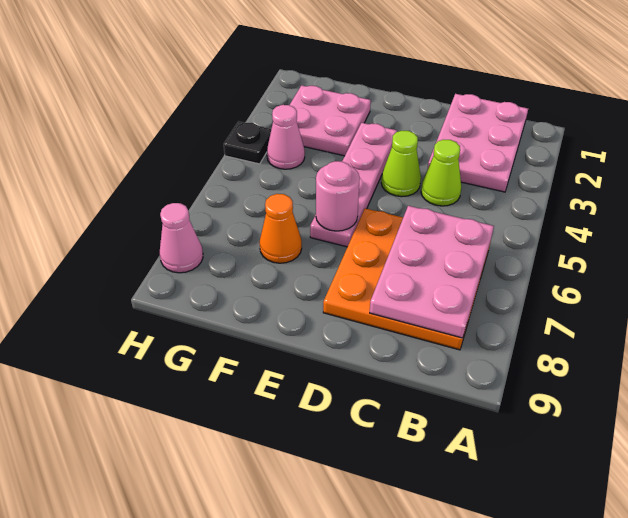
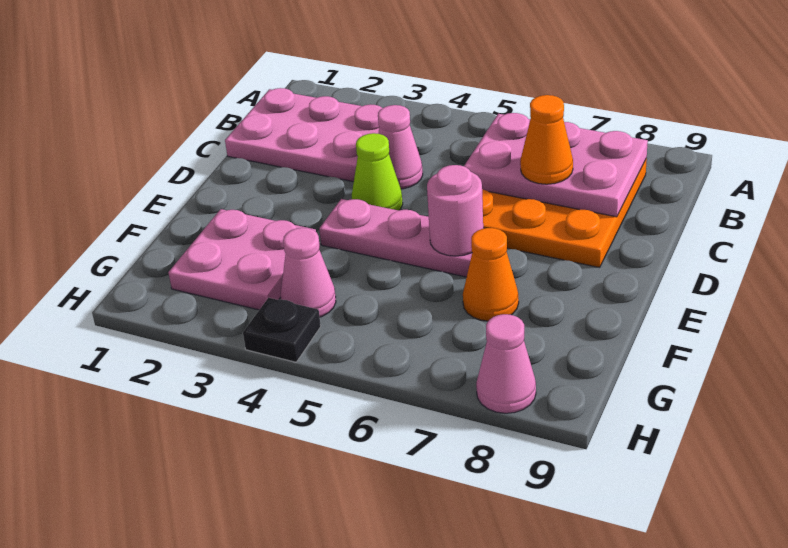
lime cone C4 level 1 -> pink cone C4 level 1
none -> orange cone C7 level 3
pink plate E3:E6 level 1 -> pink plate E4:E6 level 1

